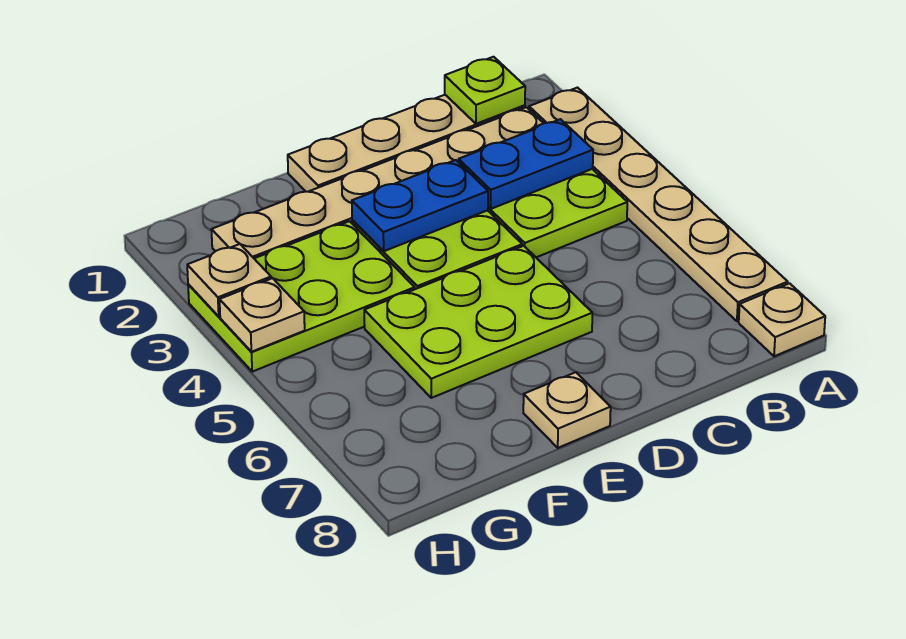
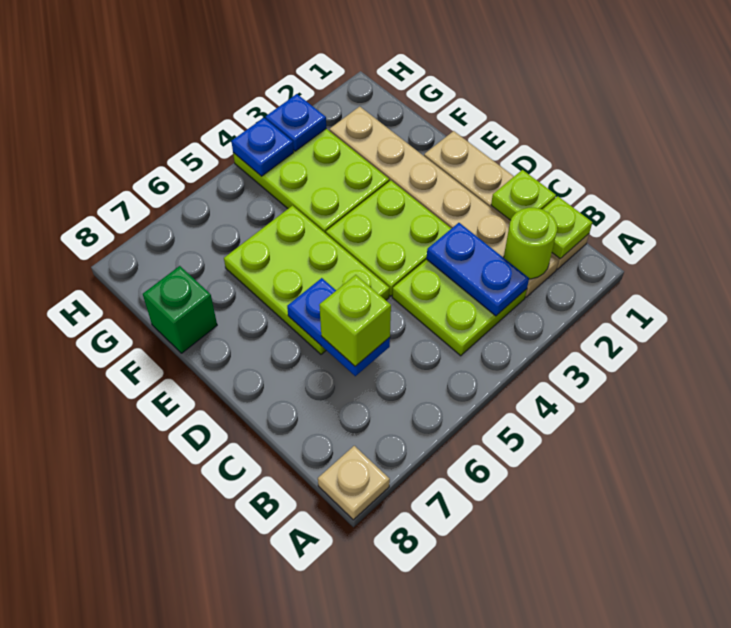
tan plate A2:A7 level 1 -> none
none -> lime round brick B2 level 2
none -> lime plate C1 level 2
none -> lime brick C6 level 3
blue plate D3:E3 level 2 -> blue plate C6:D6 level 2
tan plate E8 level 1 -> none
none -> green brick F8 level 1
tan plate H3 level 2 -> blue plate H3 level 2
tan plate H4 level 2 -> blue plate H4 level 2

